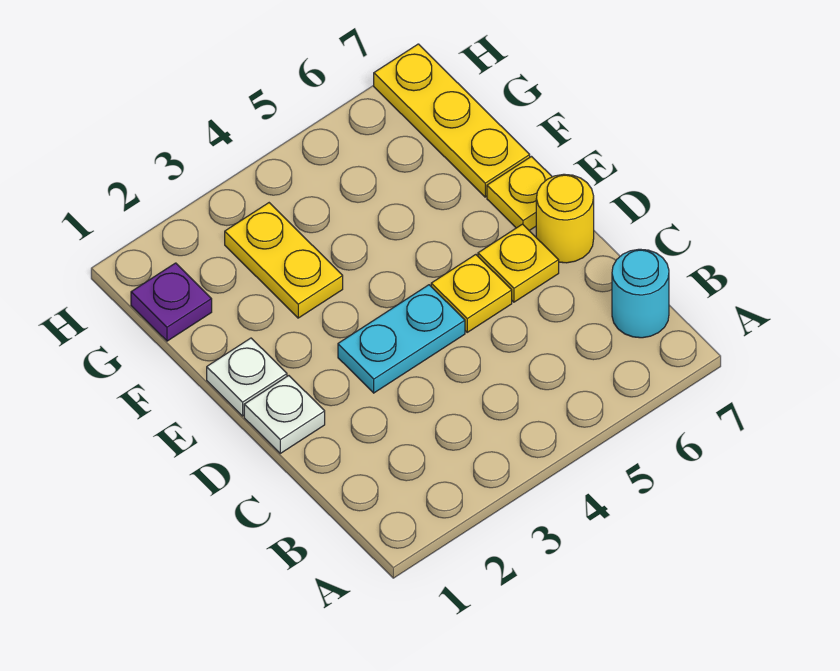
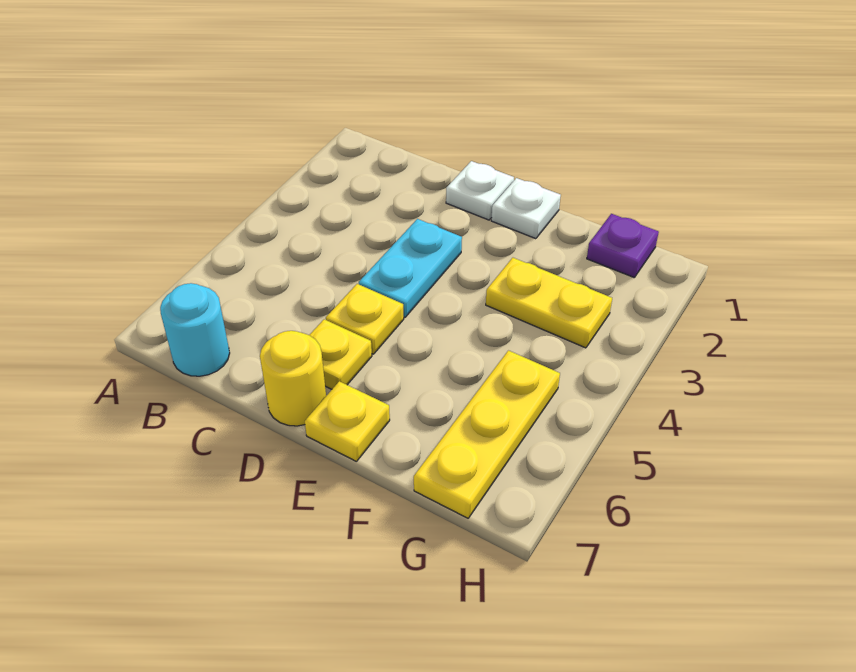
yellow plate F7:H7 level 1 -> yellow plate G5:G7 level 1

